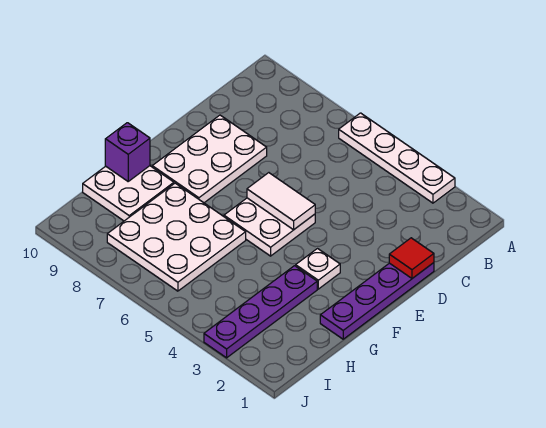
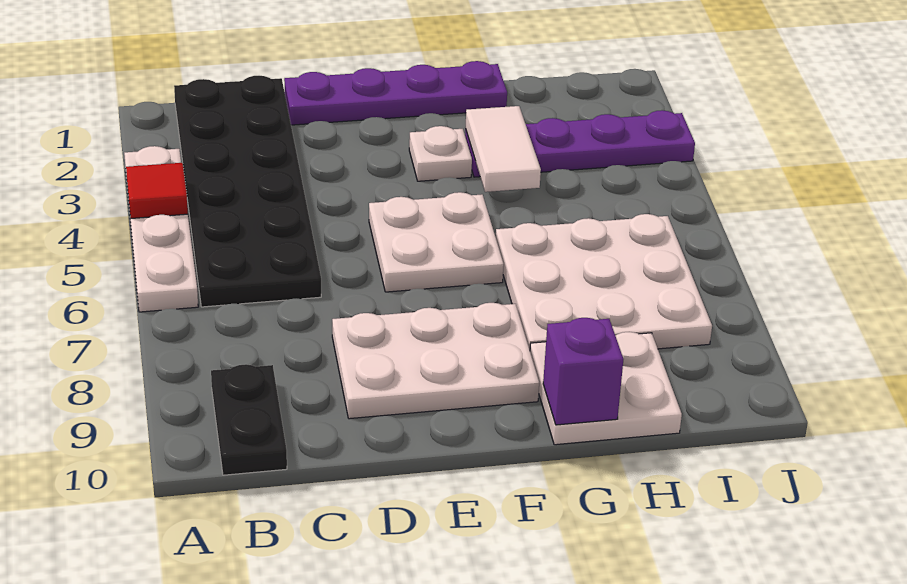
none -> black plate B1:C6 level 1
none -> black plate B9:B10 level 1
red tile D1 level 2 -> red tile A4 level 2
white tile E5:E6 level 2 -> white tile G3:G4 level 2

